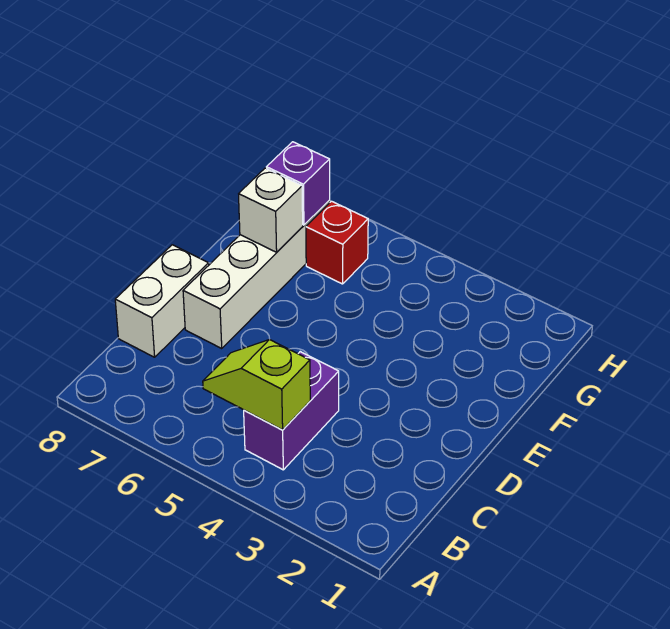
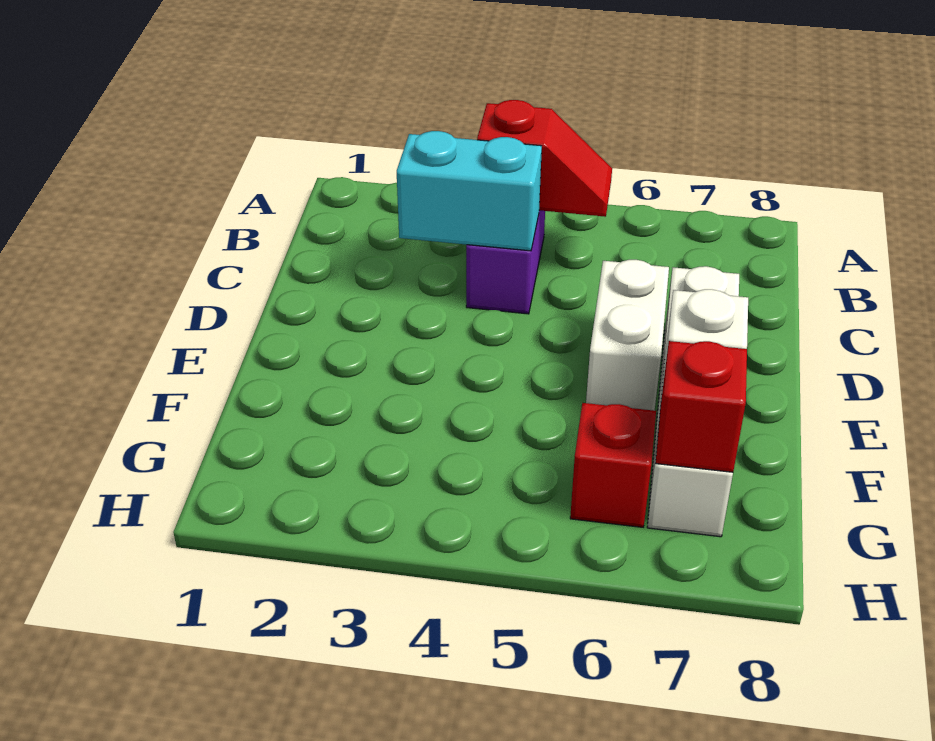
lime slope B4:B5 level 2 top 4 -> red slope B4:B5 level 2 top 4
none -> cyan brick C3:C4 level 2
white brick C8:D8 level 1 -> white brick D6:E6 level 1
purple brick G7 level 2 -> red brick G7 level 2

